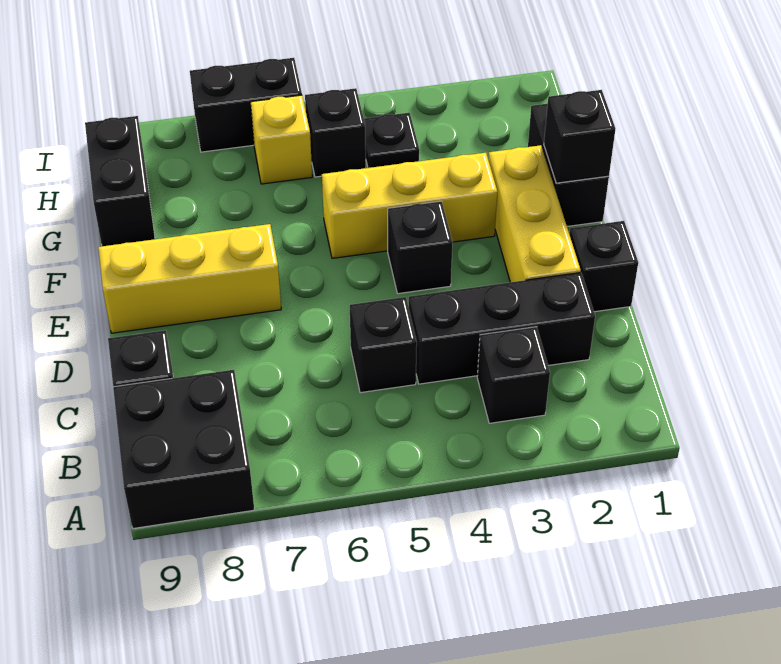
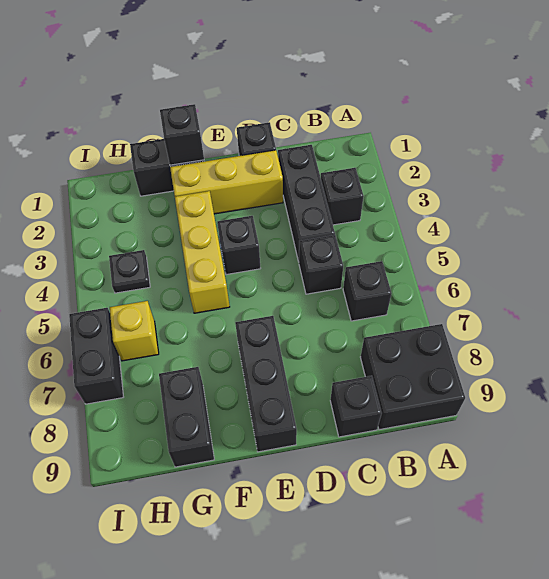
yellow brick E7:E9 level 1 -> black brick E7:E9 level 1
black brick G9:H9 level 1 -> black brick G8:G9 level 1
black brick H5 level 1 -> black brick B6 level 1

